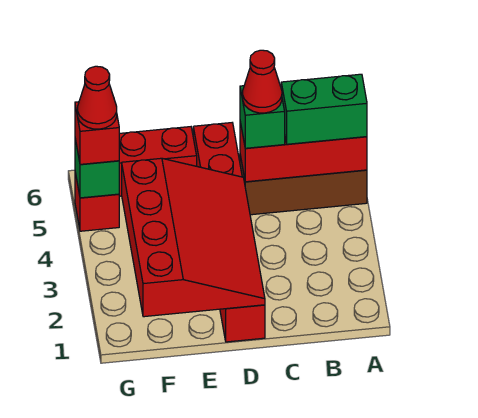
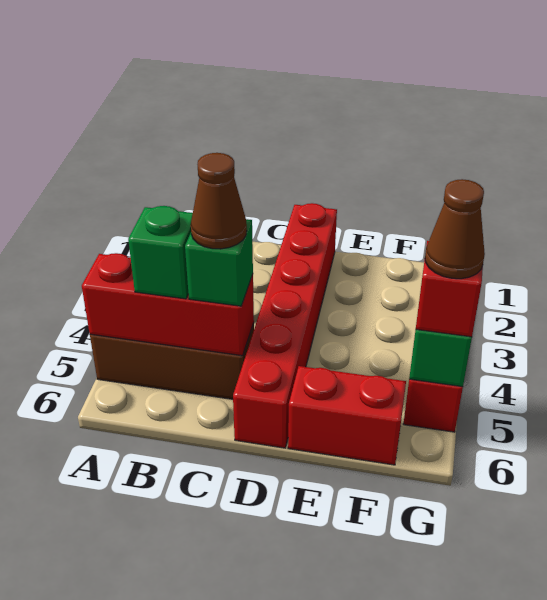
green brick A5:B5 level 3 -> green brick B5 level 3
red cone C5 level 4 -> brown cone C5 level 4
red slope D1:F4 level 2 top F -> none
red cone G5 level 4 -> brown cone G5 level 4

